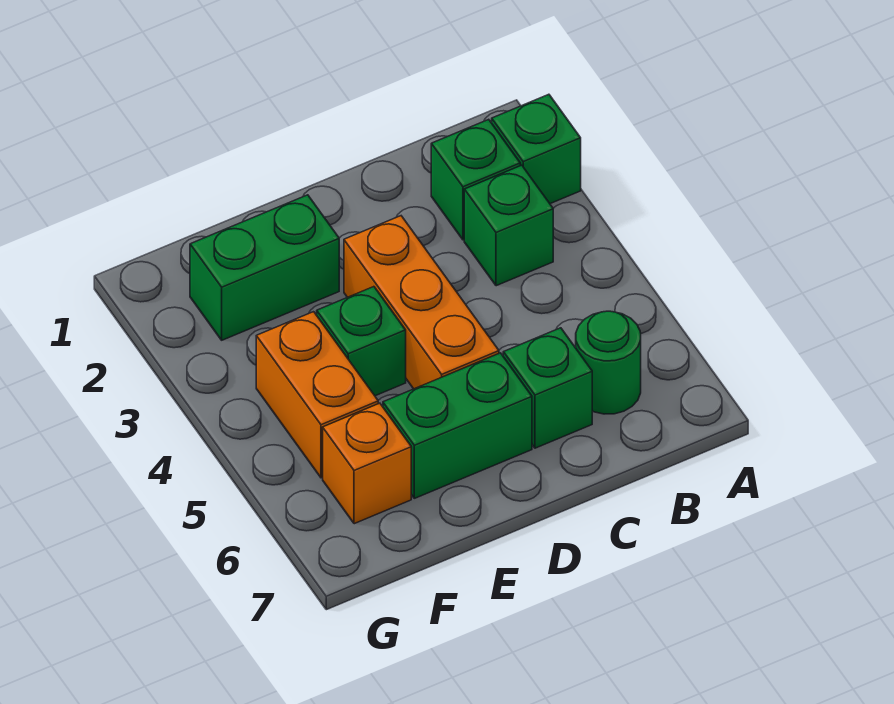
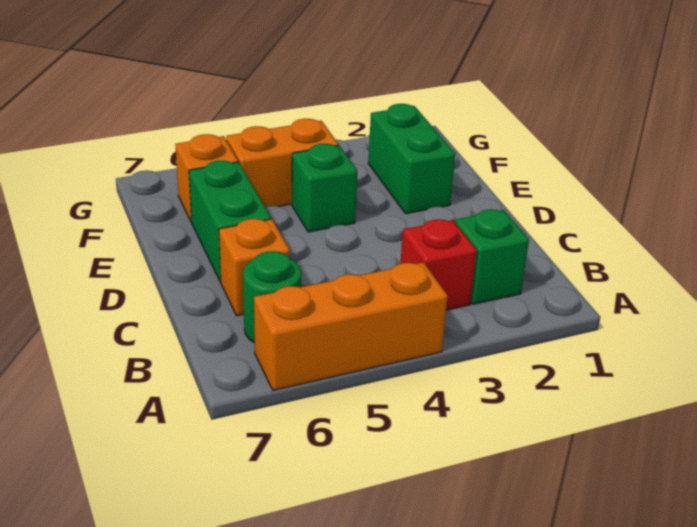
green brick A2 level 1 -> none
green brick B3 level 1 -> red brick B3 level 1
green brick C6 level 1 -> orange brick C6 level 1
orange brick D3:D5 level 1 -> orange brick A4:A6 level 1

